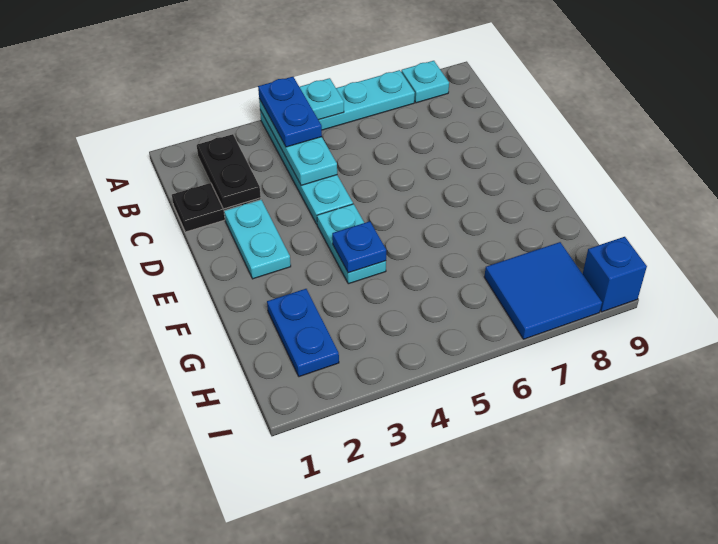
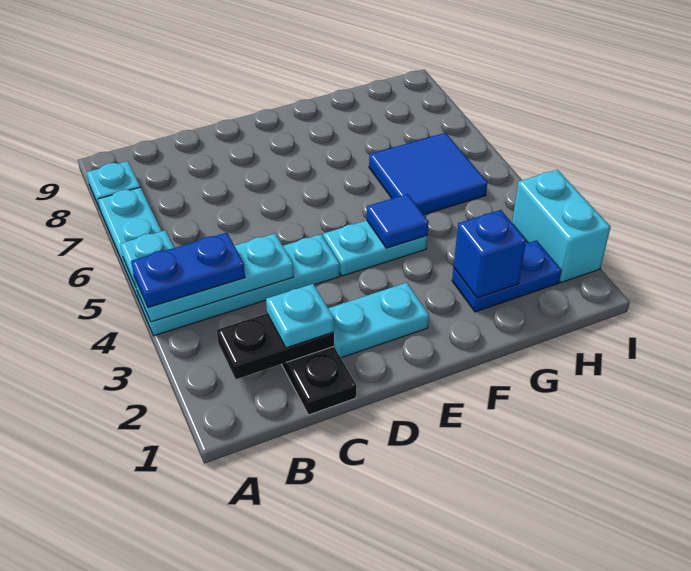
none -> cyan plate C2 level 3
blue plate F4 level 2 -> blue tile F4 level 2
blue tile H7:I8 level 1 -> blue tile G5:H6 level 1
none -> cyan brick I2:I3 level 1
blue brick I9 level 1 -> blue brick G2 level 2

